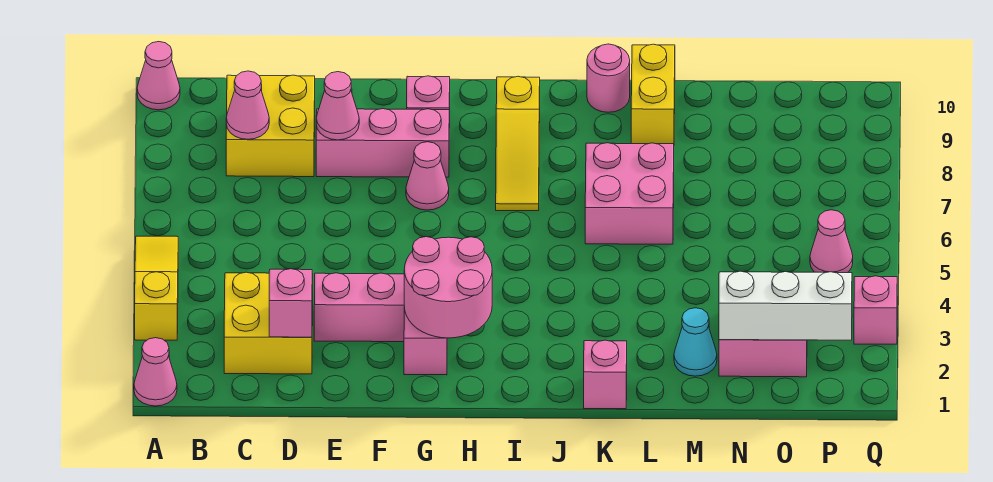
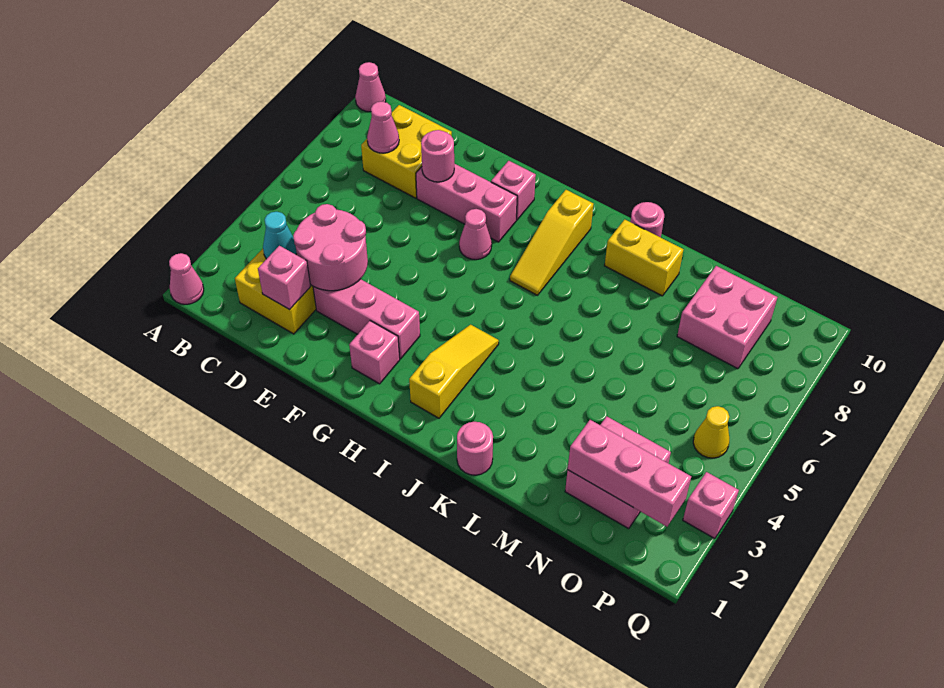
yellow slope A3:A5 level 1 top 3 -> yellow slope I2:I4 level 1 top 2
pink cone E8 level 2 -> pink round brick E8 level 2
pink round brick G2:H3 level 2 -> pink round brick D3:E4 level 2
pink brick K1 level 1 -> pink round brick K1 level 1
pink brick K6:L7 level 1 -> pink brick N8:O9 level 1
yellow brick L9:L10 level 1 -> yellow brick K9:L9 level 1
cyan cone M2 level 1 -> cyan cone C3 level 2
white brick N2:P2 level 2 -> pink brick N2:P2 level 2
pink cone P5 level 1 -> yellow cone P5 level 1

